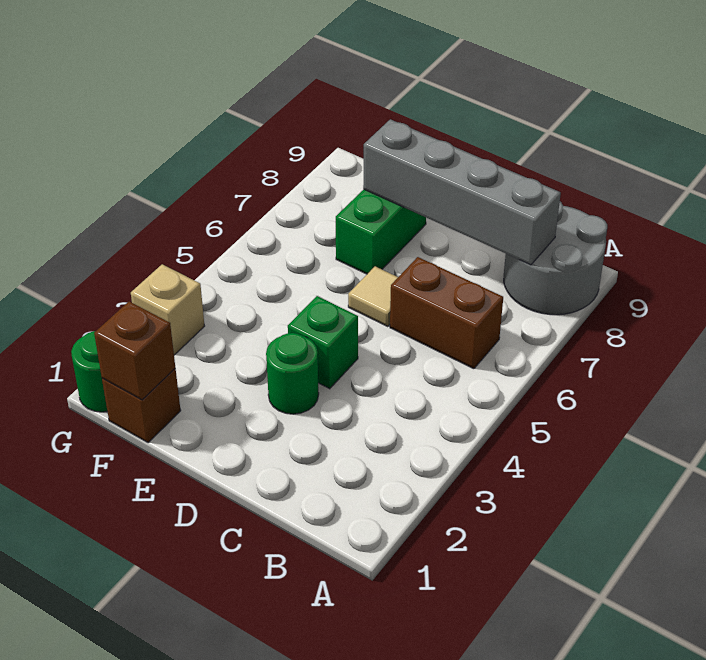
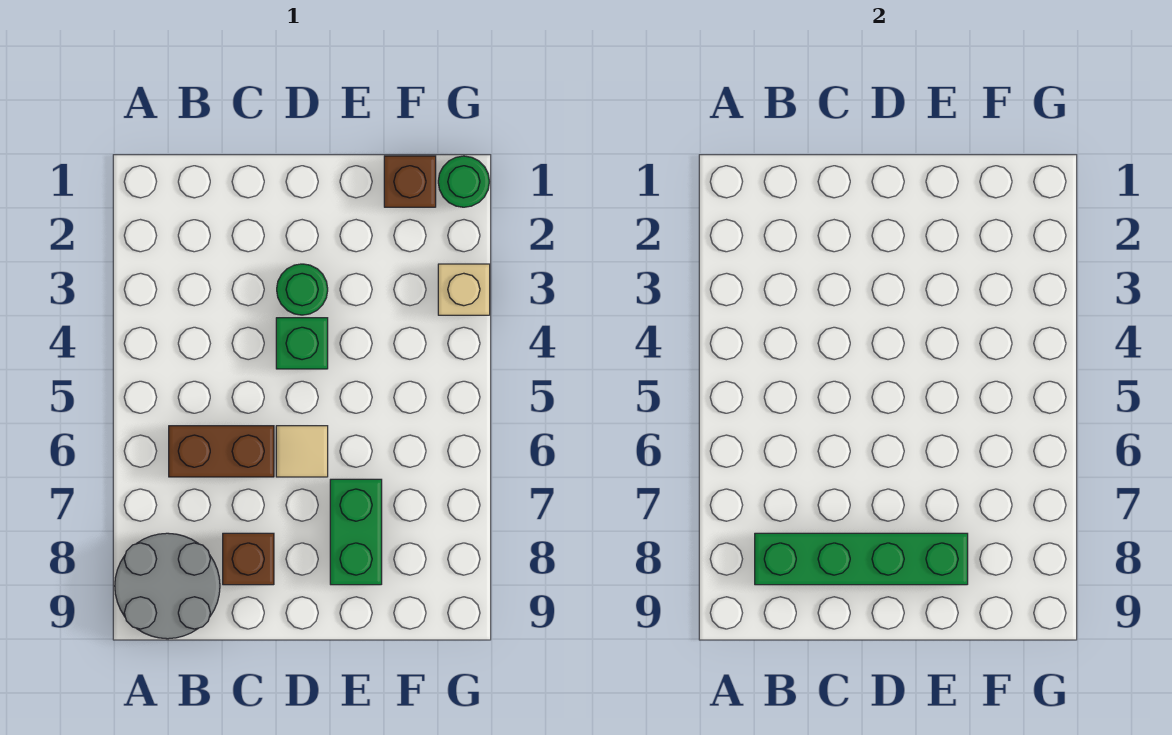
grey brick B8:E8 level 2 -> green brick B8:E8 level 2
brown brick F1 level 2 -> brown brick C8 level 1

